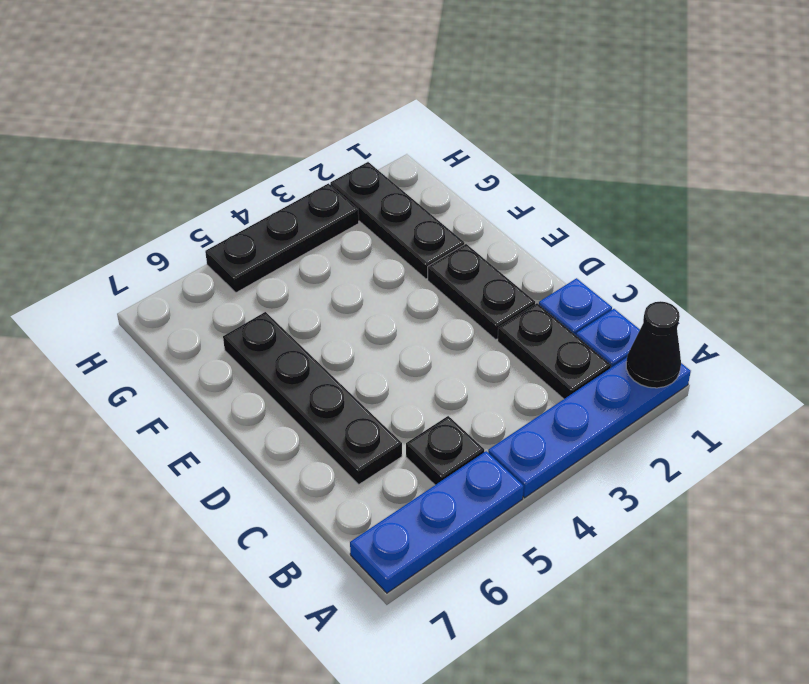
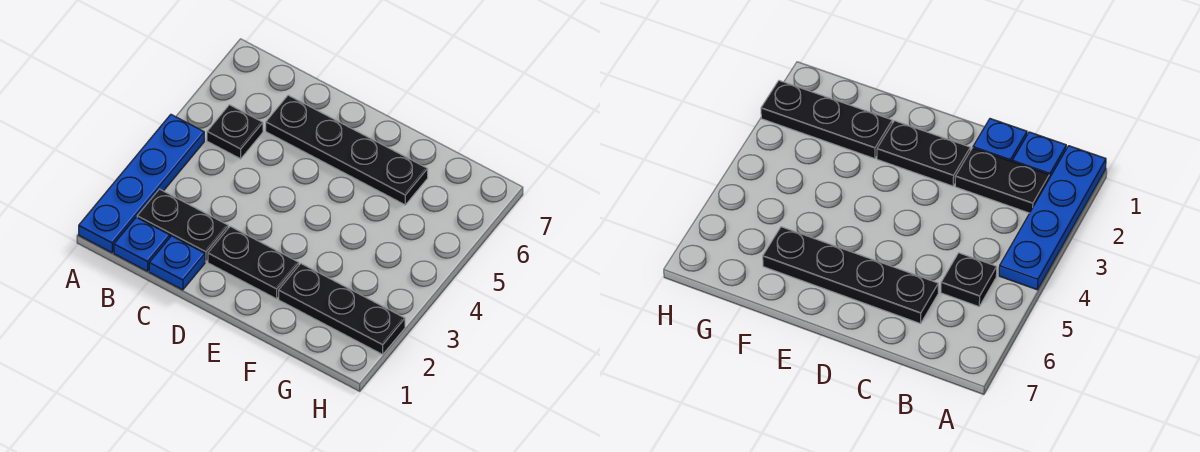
black cone A1 level 2 -> none
blue plate A5:A7 level 1 -> none
black plate H3:H5 level 1 -> none

